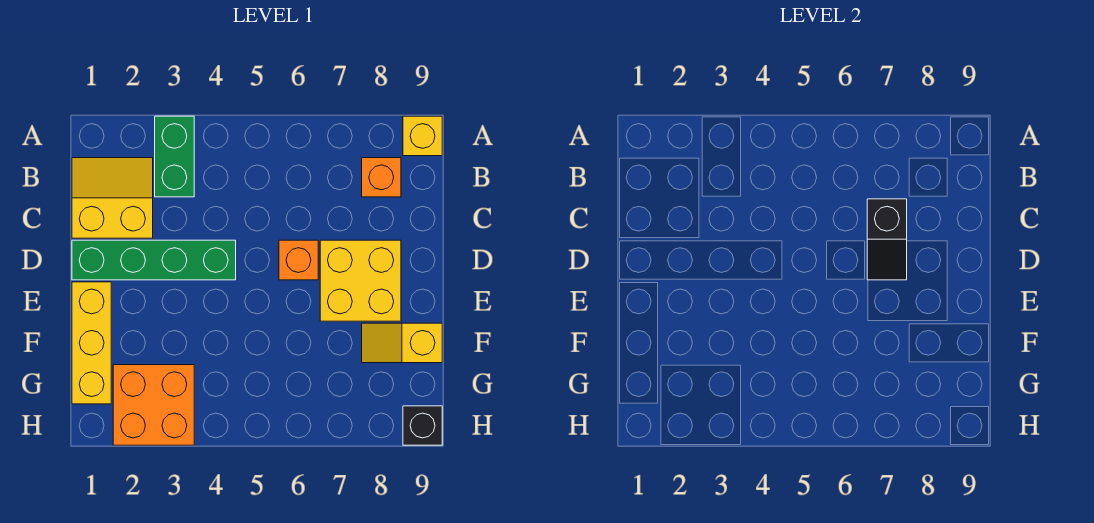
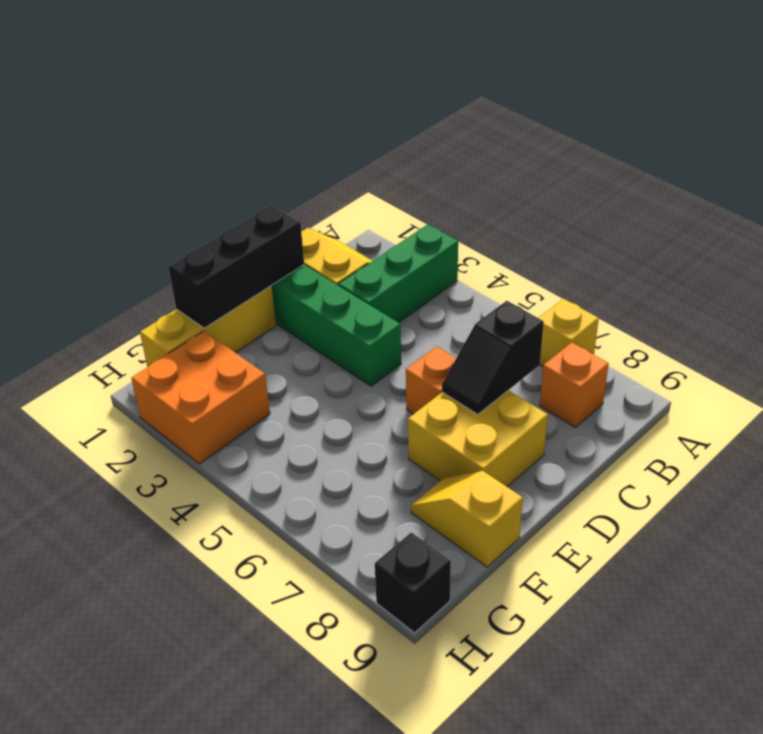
green brick A3:B3 level 1 -> green brick A3:C3 level 1
yellow brick A9 level 1 -> yellow brick A7 level 1
none -> black brick D1:F1 level 2

